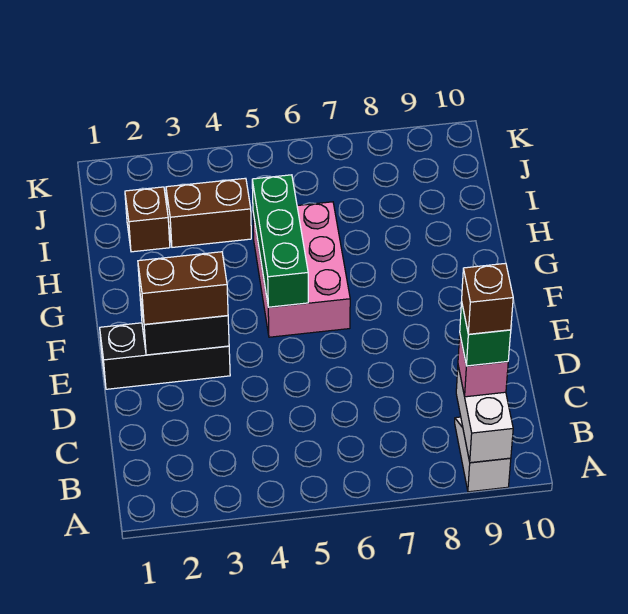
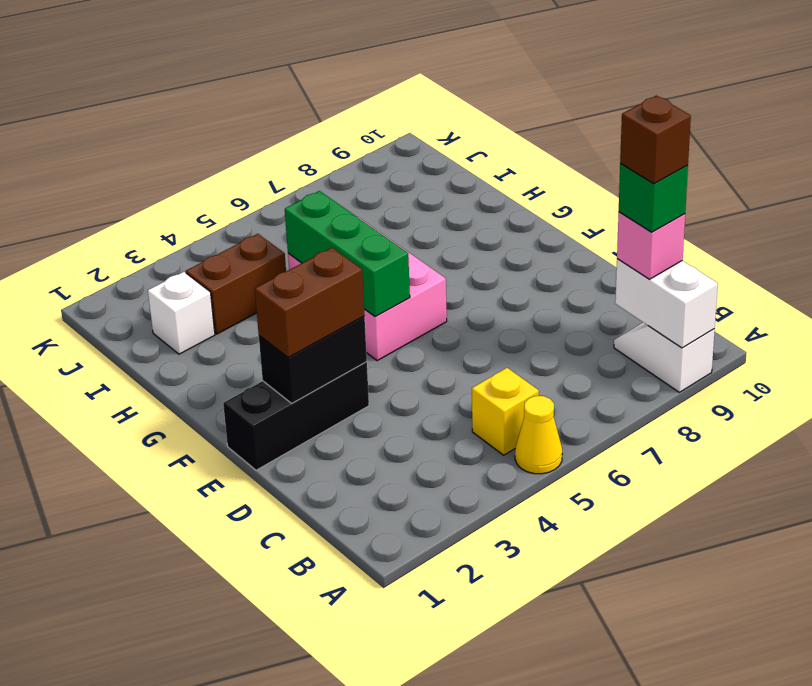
none -> yellow cone A5 level 1
none -> yellow brick B5 level 1
brown brick I2 level 1 -> white brick I2 level 1

